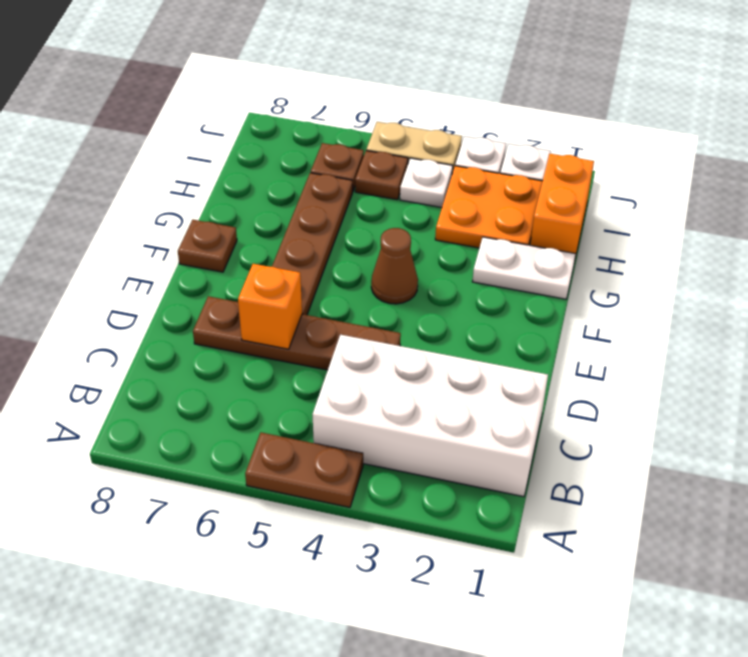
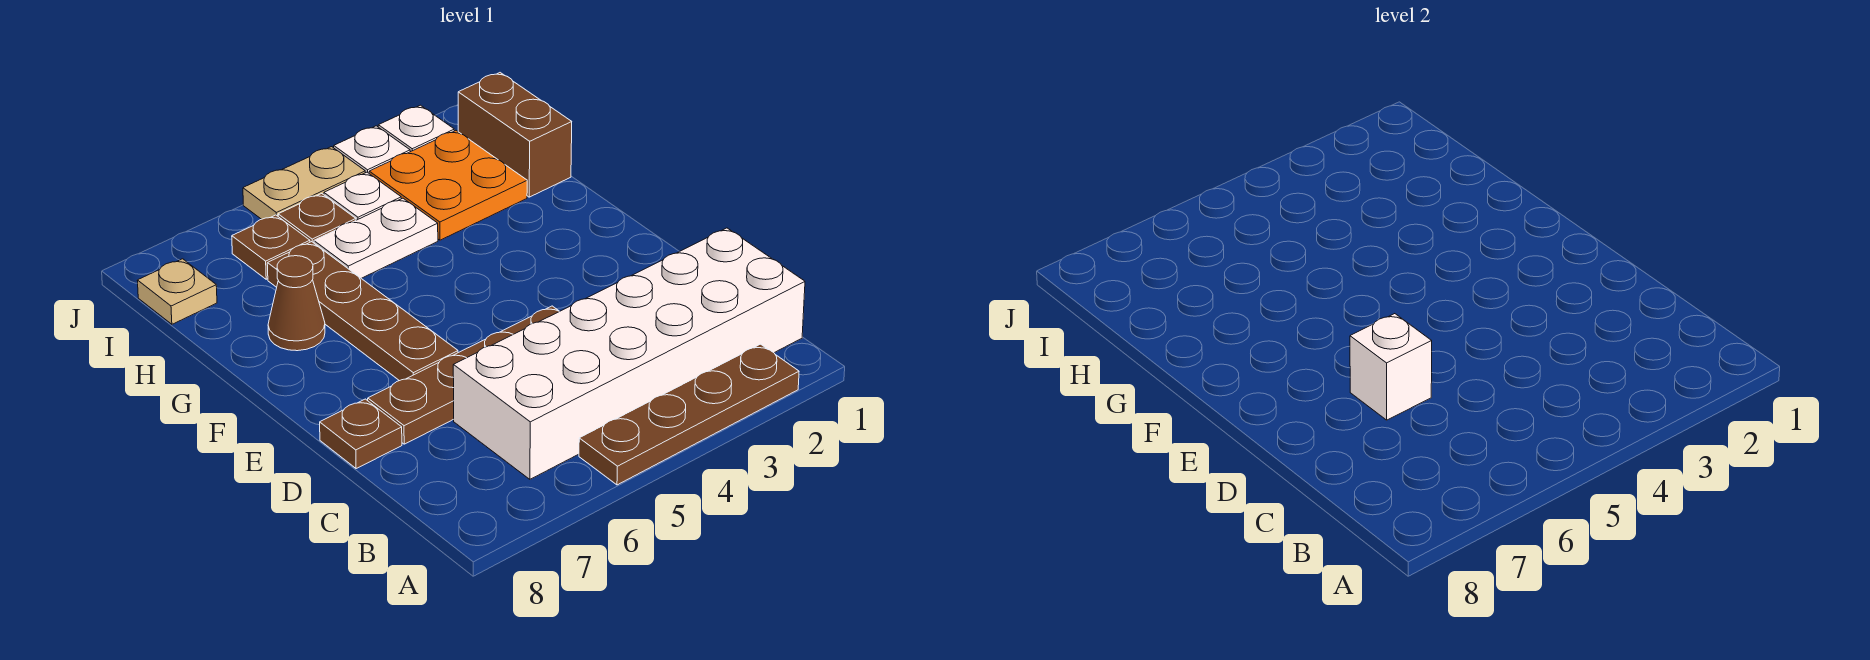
brown plate A4:A5 level 1 -> brown plate A2:A5 level 1
white brick B1:C4 level 1 -> white brick B1:C6 level 1
orange brick D6 level 2 -> white brick D6 level 2
brown cone F4 level 1 -> brown cone G7 level 1
brown plate F8 level 1 -> brown plate D8 level 1
white plate G1:G2 level 1 -> white plate H4:H5 level 1
orange brick H1:I1 level 1 -> brown brick H1:I1 level 1
none -> tan plate I8 level 1

